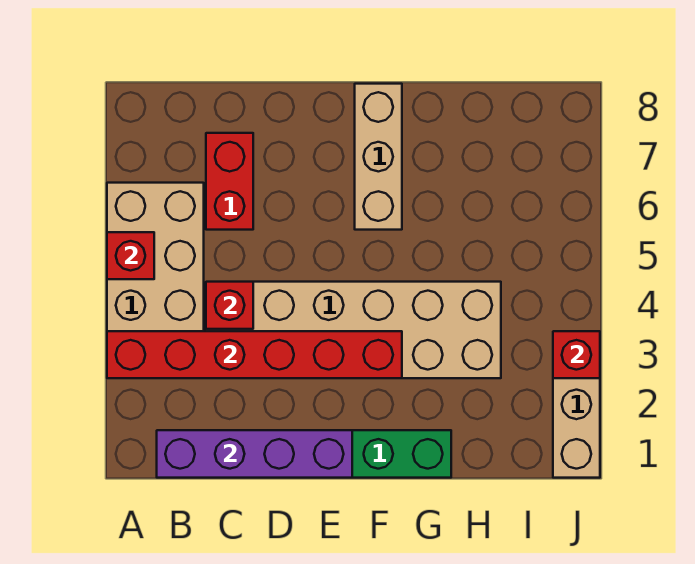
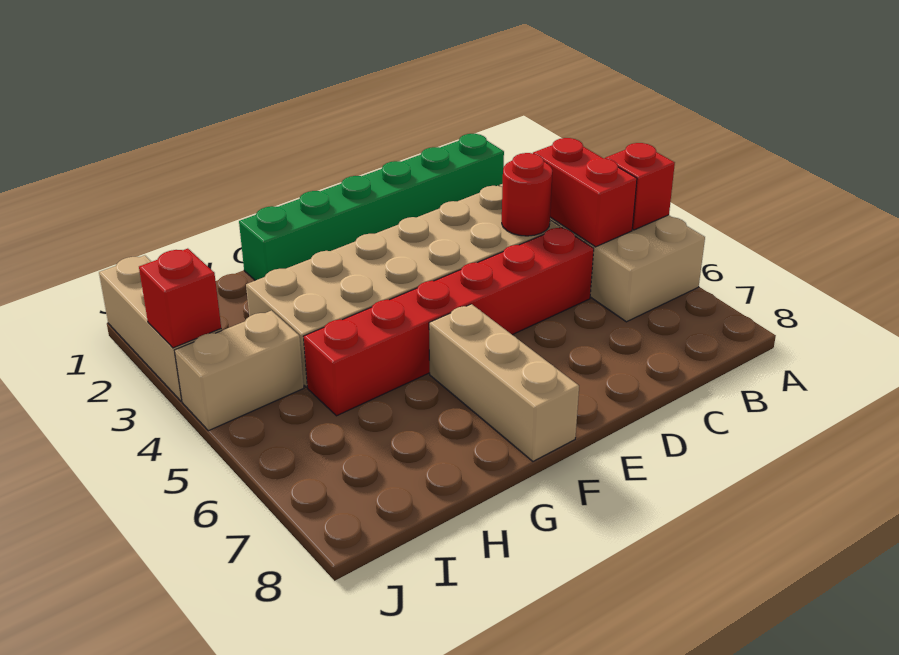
red brick A3:F3 level 2 -> red brick C5:H5 level 1
purple brick B1:E1 level 2 -> none
red brick C4 level 2 -> red round brick C4 level 2
red brick C6:C7 level 1 -> red brick B4:B5 level 2
none -> tan brick I4:J4 level 1

